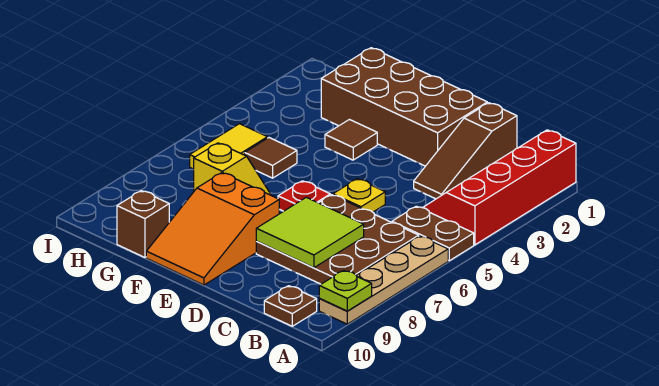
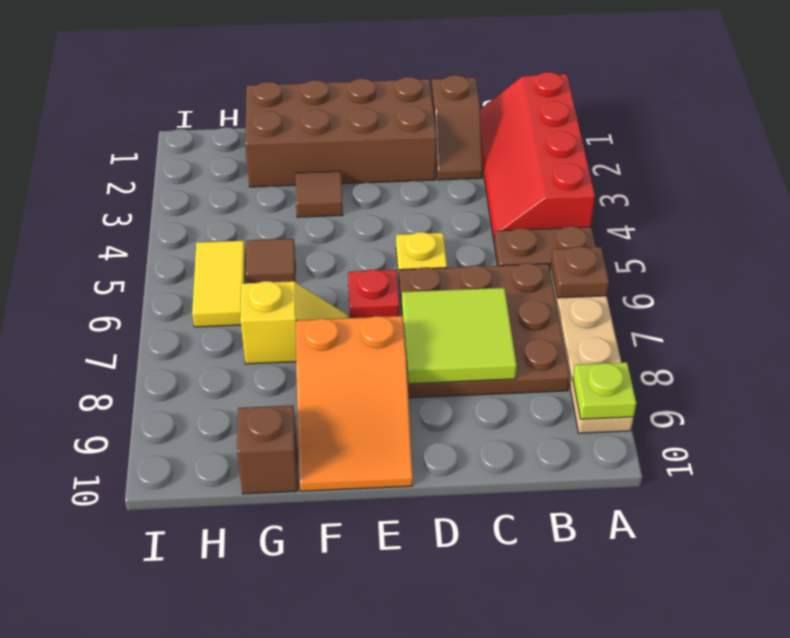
brown plate B10 level 1 -> brown plate A6 level 2
brown slope C1:C3 level 1 top 1 -> brown slope C1:C2 level 1 top 1

